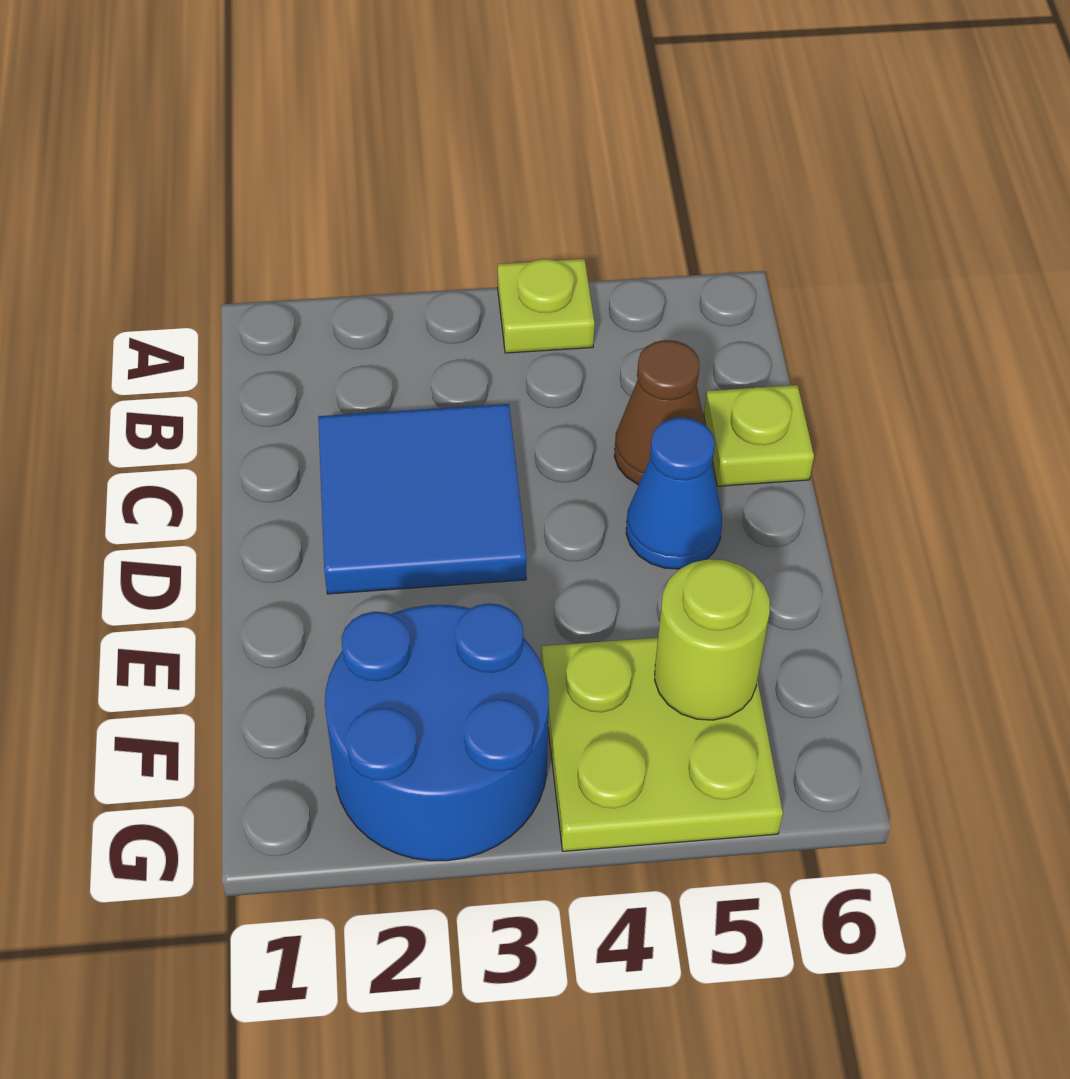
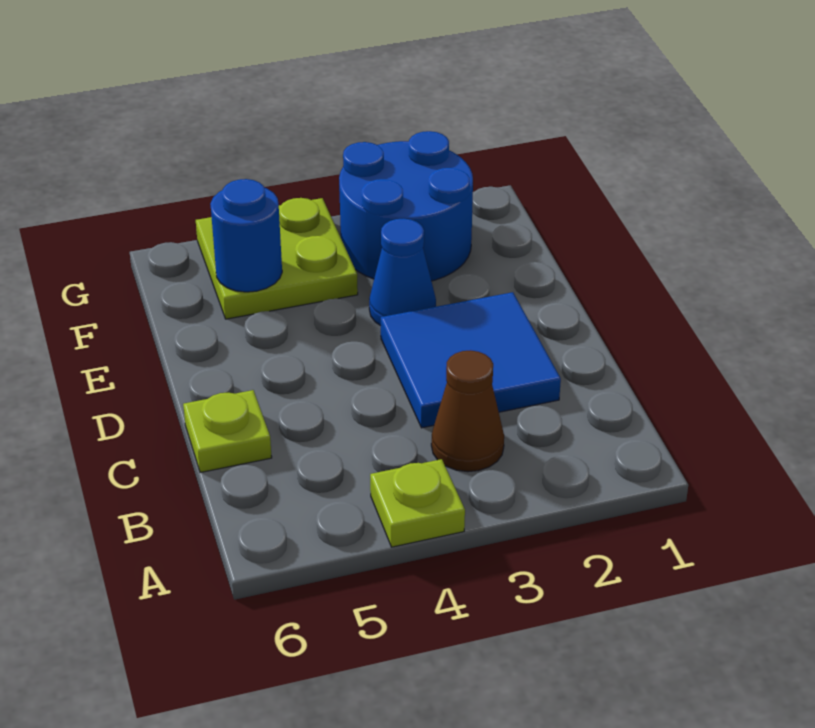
brown cone C5 level 1 -> brown cone B3 level 1
blue cone D5 level 1 -> blue cone E3 level 1
lime round brick F5 level 2 -> blue round brick F5 level 2

